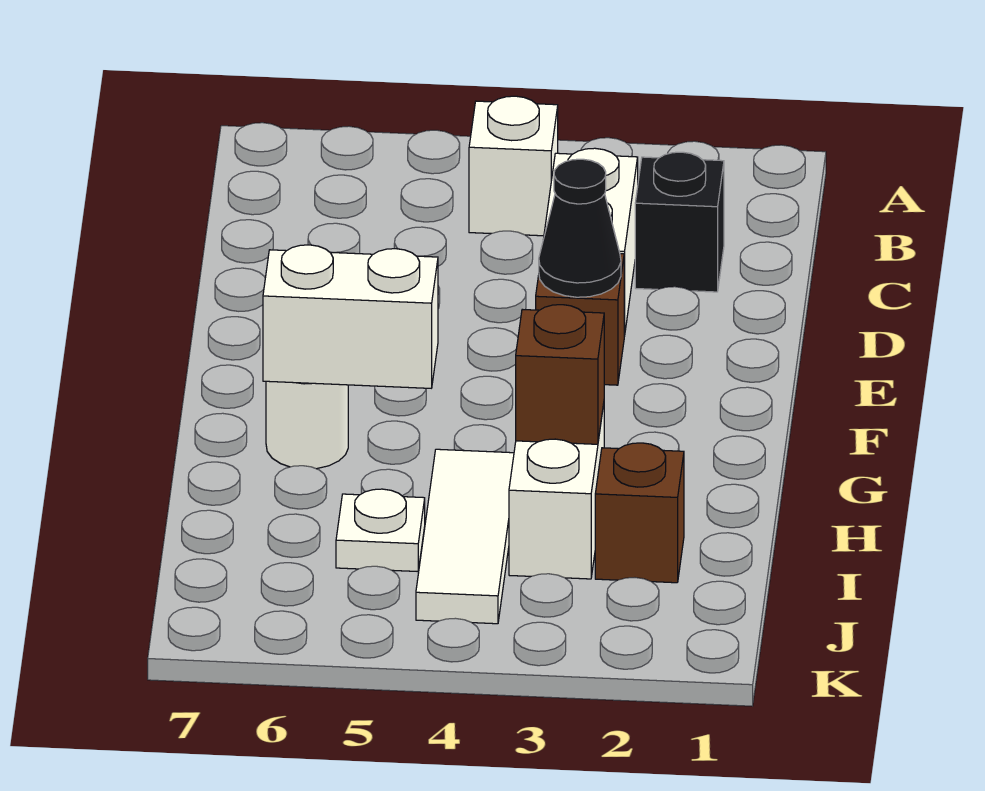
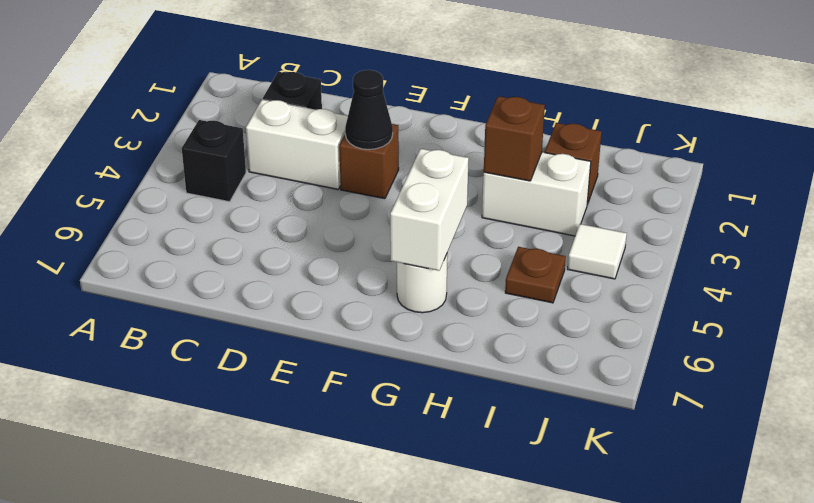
white brick B4 level 1 -> black brick B4 level 1
white tile H4:J4 level 1 -> white tile J4 level 1
white plate I5 level 1 -> brown plate I5 level 1

